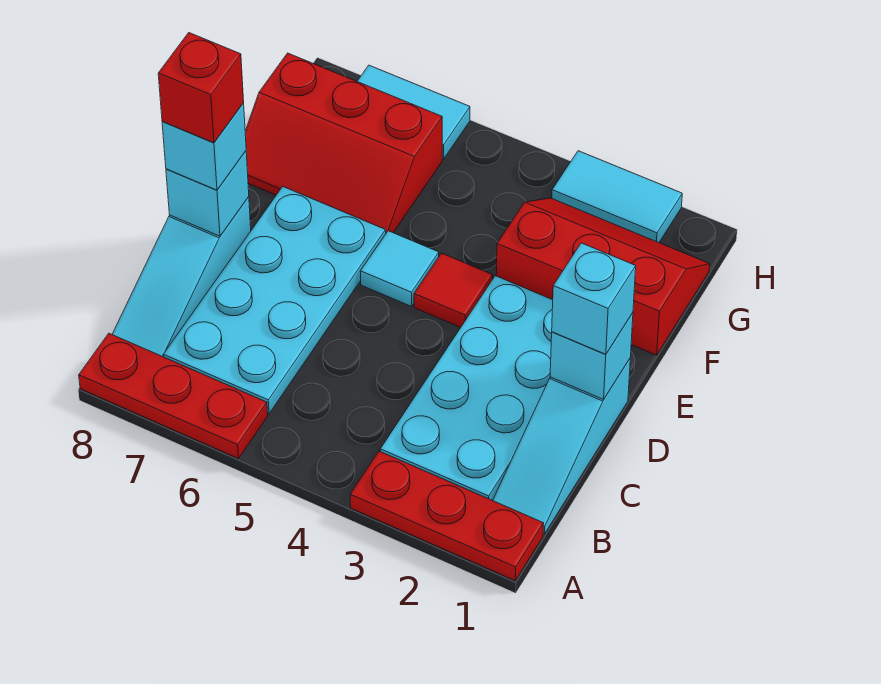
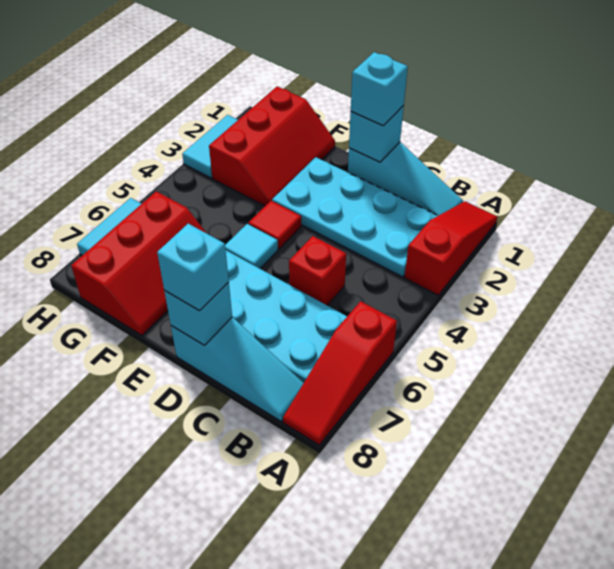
red plate A1:A3 level 1 -> red slope A1:A3 level 1 top 3
red plate A6:A8 level 1 -> red slope A6:A8 level 1 top 6
red brick D8 level 4 -> red brick C5 level 1
red slope F1:G3 level 1 top F -> red slope F1:G3 level 1 top G

